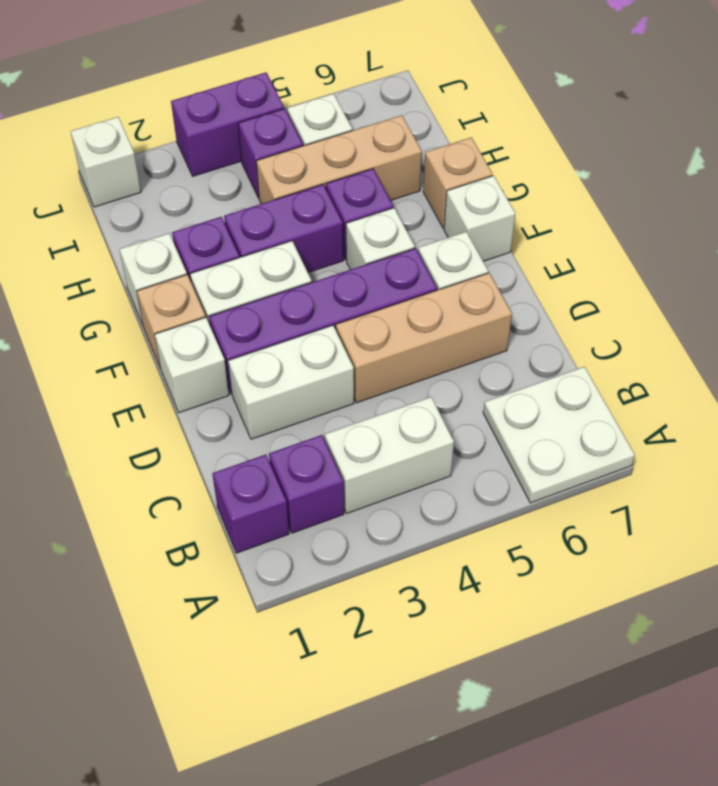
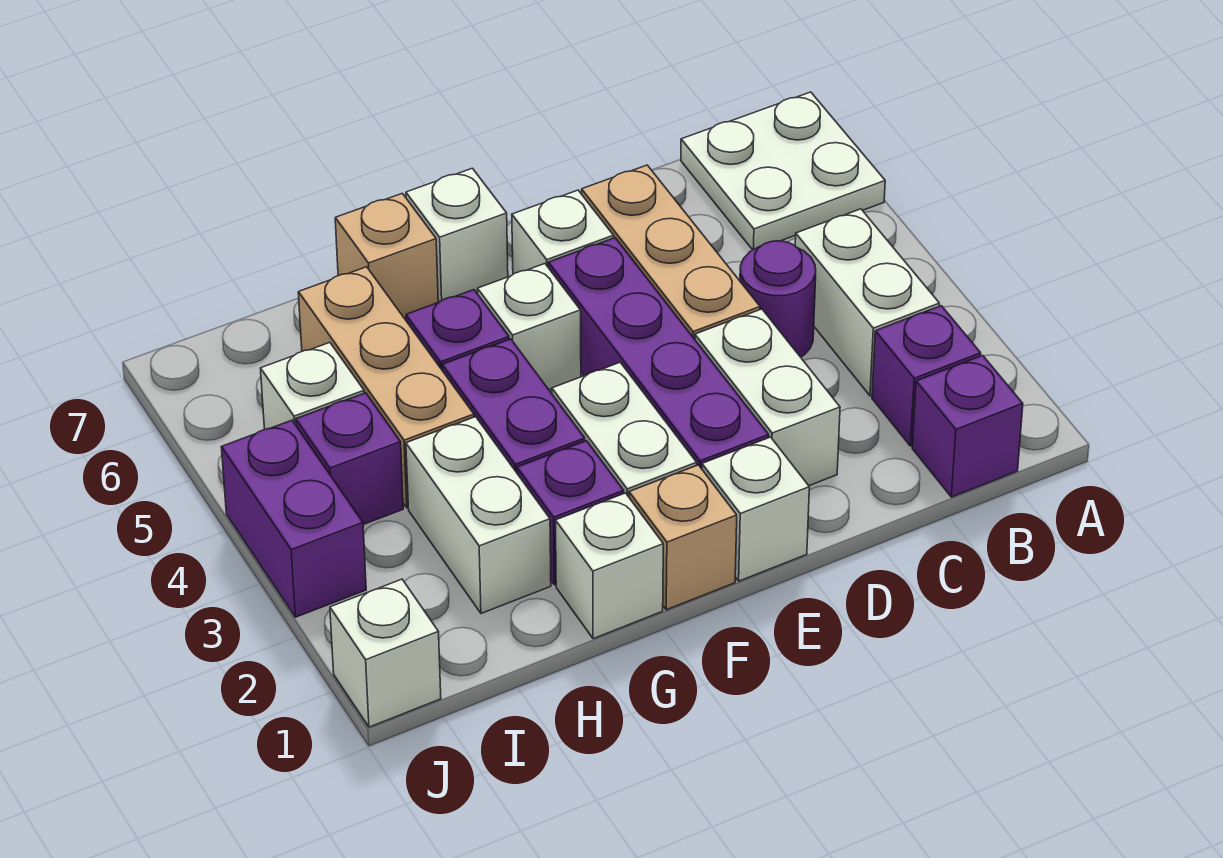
none -> purple round brick C4 level 1
none -> white brick H2:H3 level 1

